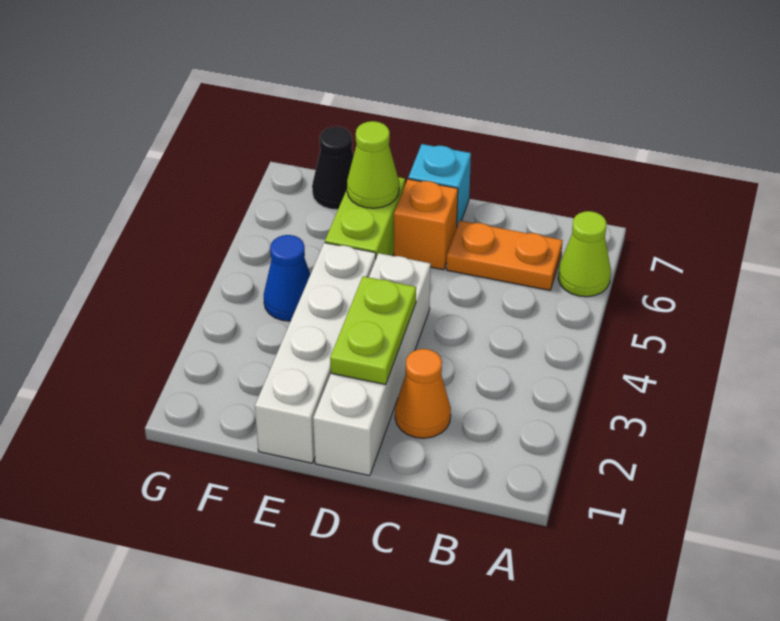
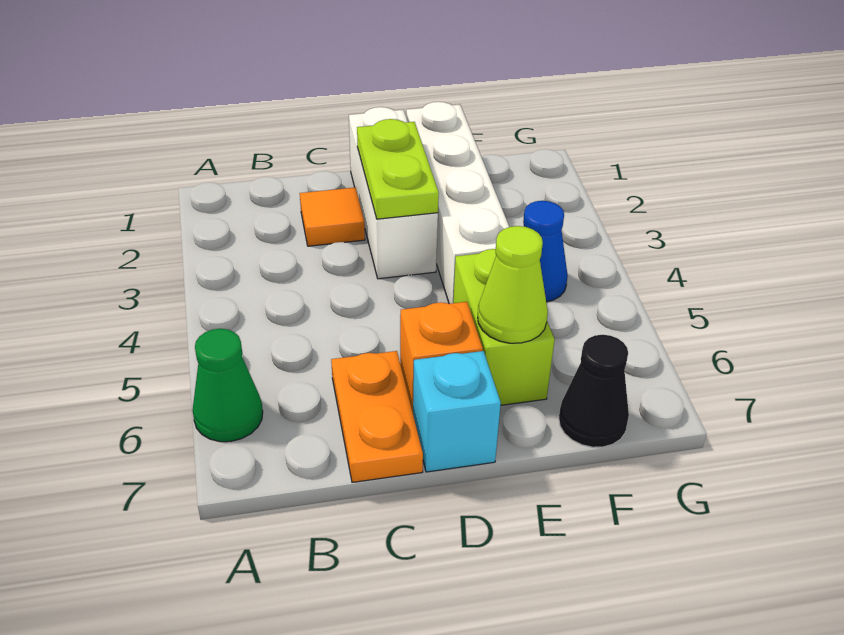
lime cone A6 level 1 -> green cone A6 level 1
orange plate B6:C6 level 1 -> orange plate C6:C7 level 1
orange cone C2 level 1 -> orange tile C2 level 1
white brick D1:D4 level 1 -> white brick D1:D3 level 1

